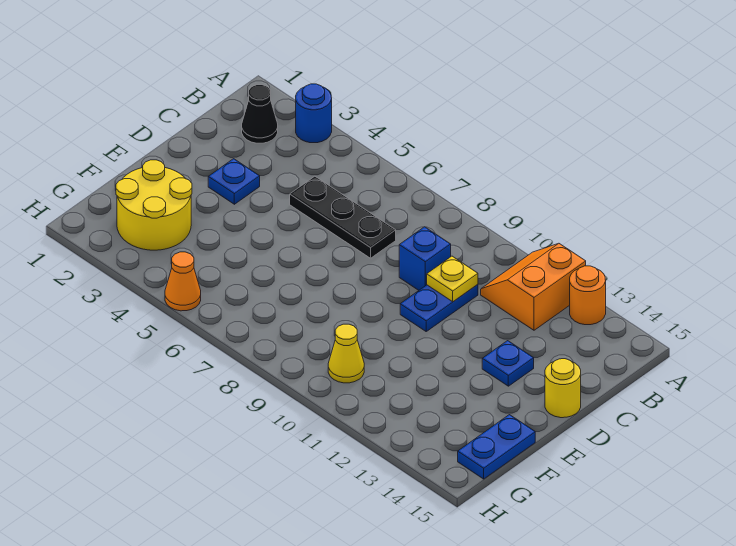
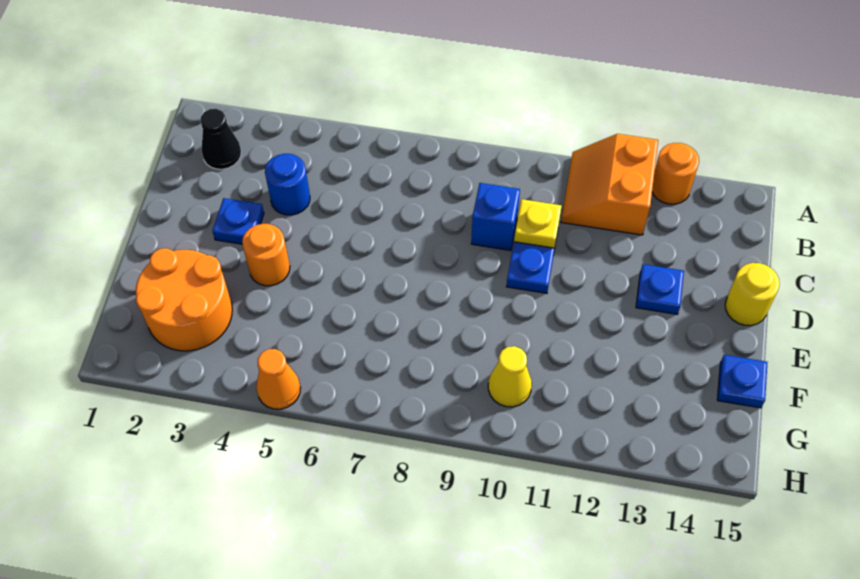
blue round brick A3 level 1 -> blue round brick C4 level 1
black plate C5:C7 level 1 -> none
none -> orange round brick E4 level 1
yellow round brick F2:G3 level 1 -> orange round brick F2:G3 level 1
blue plate F15:G15 level 1 -> blue plate F15 level 1

